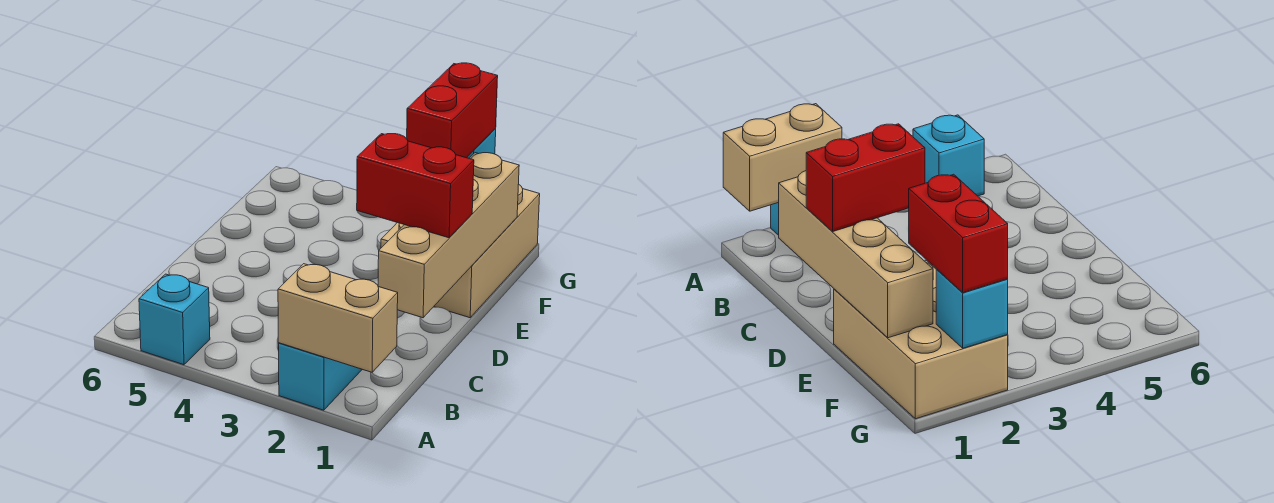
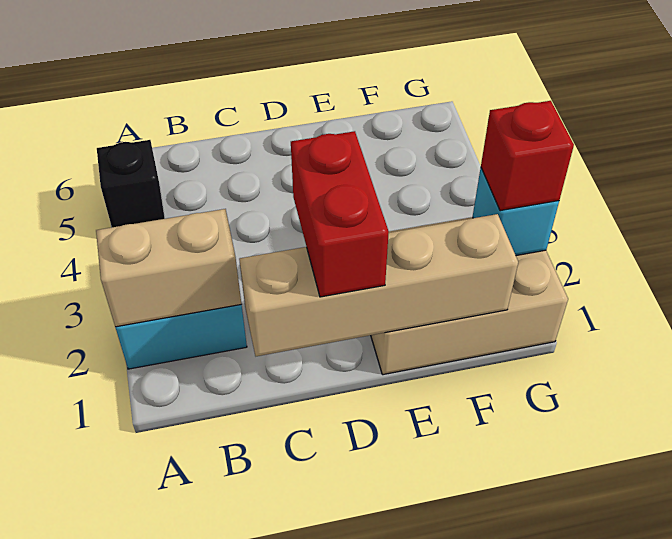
tan brick A1:A2 level 2 -> tan brick A2:B2 level 2
cyan brick A5 level 1 -> black brick A5 level 1
red brick F2:G2 level 3 -> red brick G2 level 3

